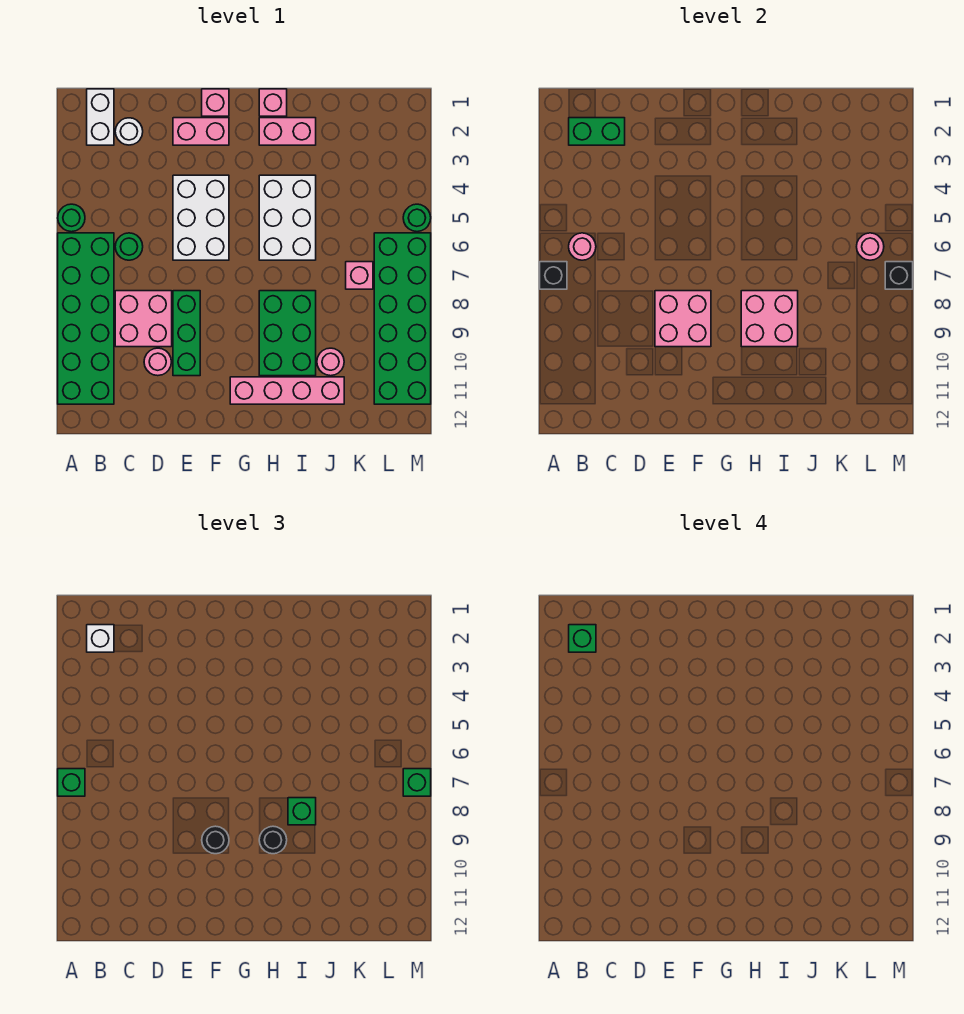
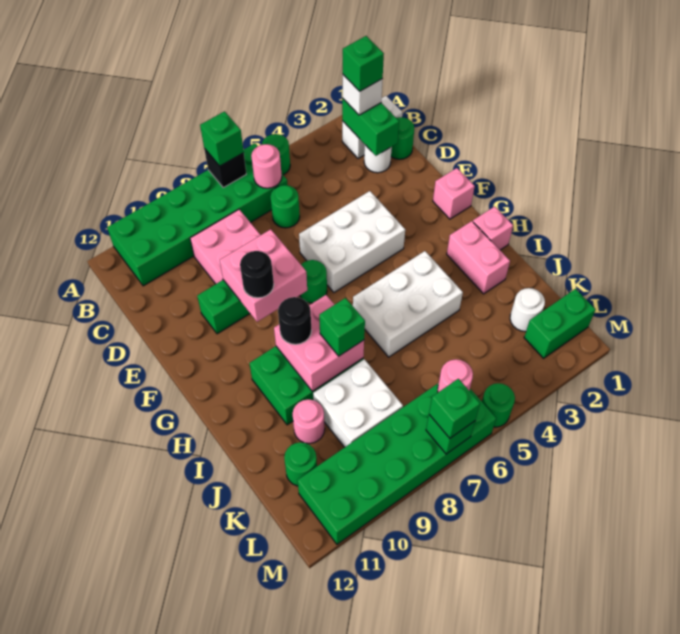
none -> green round brick C1 level 1
pink round brick D10 level 1 -> none
pink brick E2:F2 level 1 -> none
none -> green round brick F7 level 1
pink brick G11:J11 level 1 -> none
none -> white brick J8:K9 level 1
none -> white round brick K2 level 1
pink brick K7 level 1 -> none
none -> green round brick K11 level 1
none -> green brick L1:L2 level 1
black brick M7 level 2 -> green brick M7 level 2

